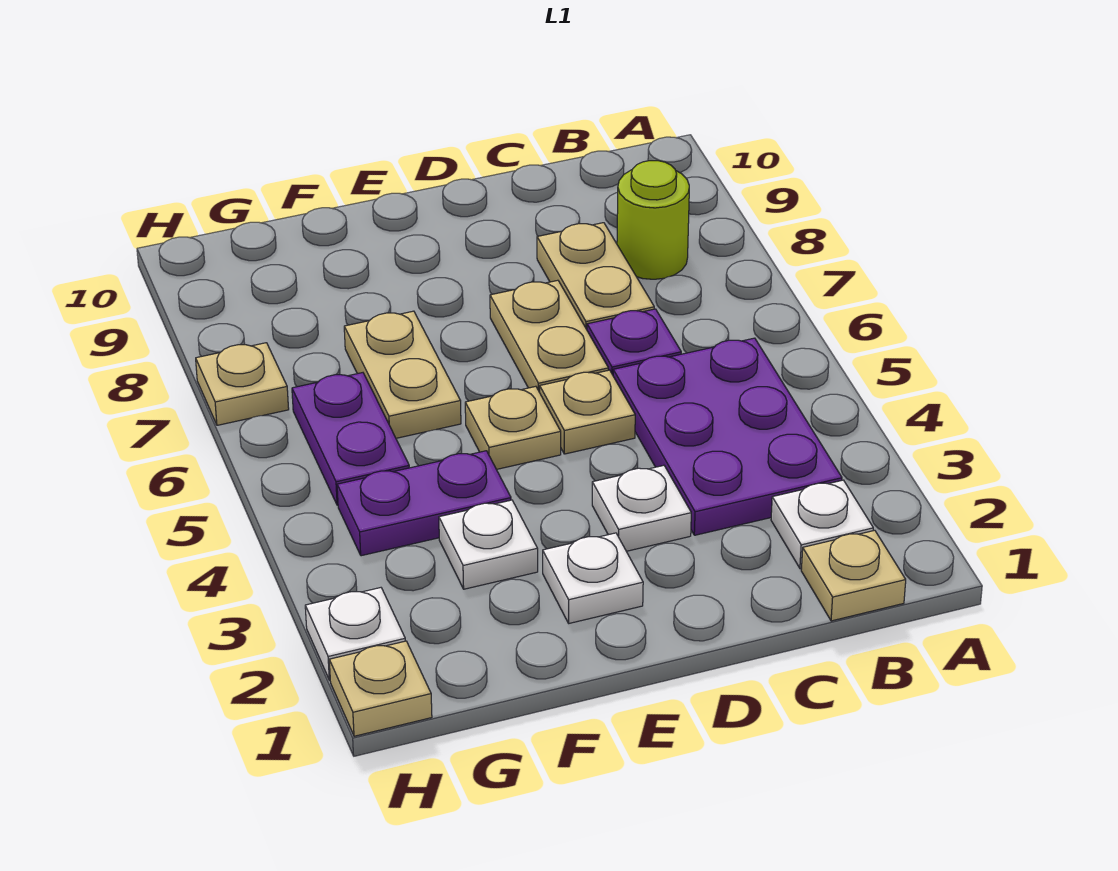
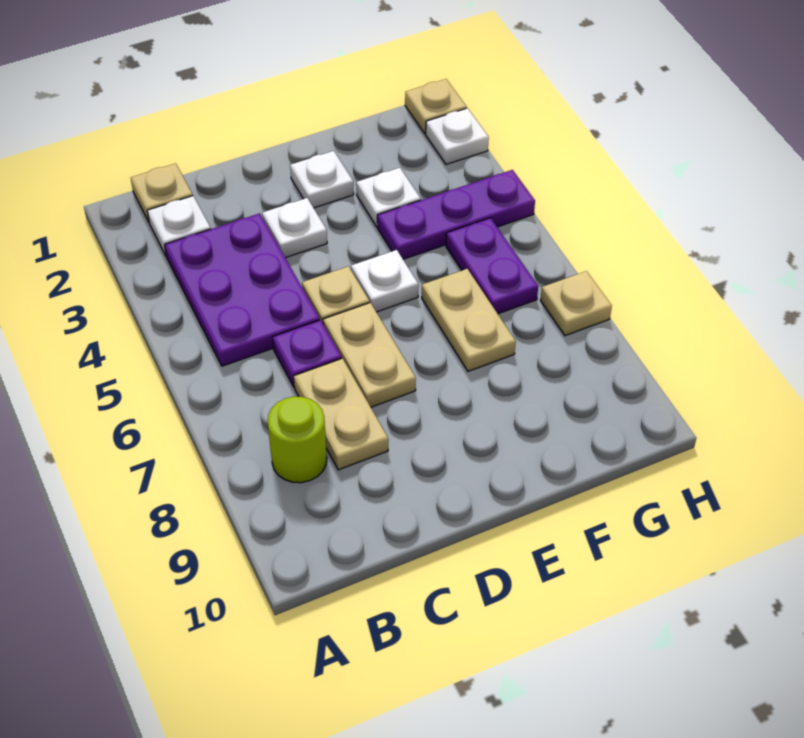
tan plate E5 level 1 -> white plate E5 level 1
purple plate F4:G4 level 1 -> purple plate F4:H4 level 1

